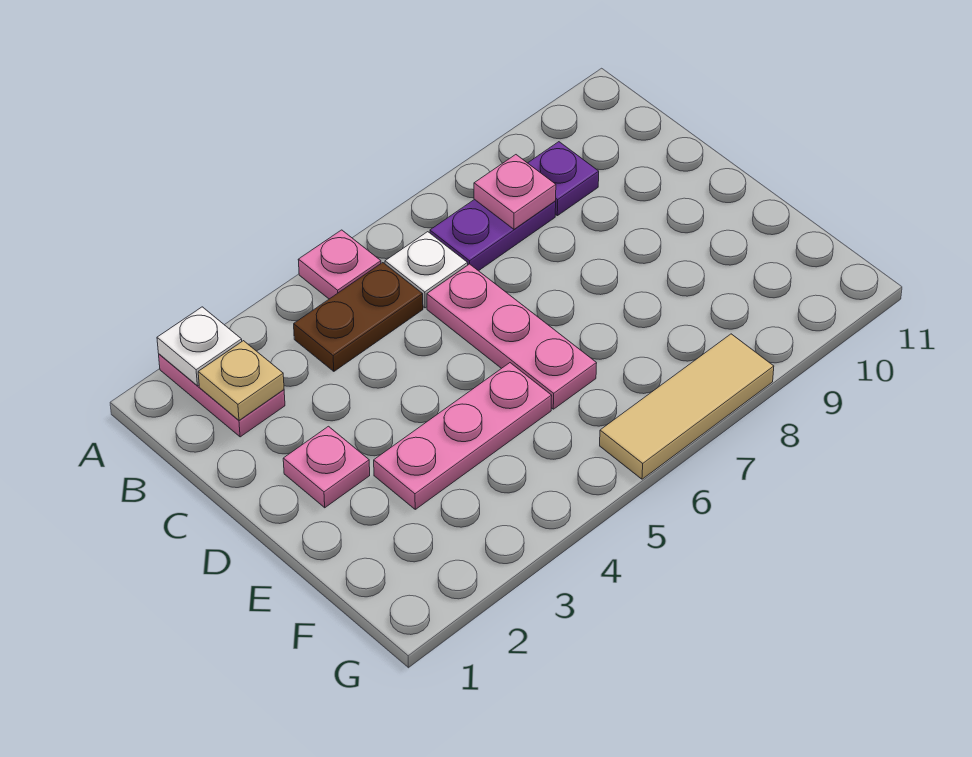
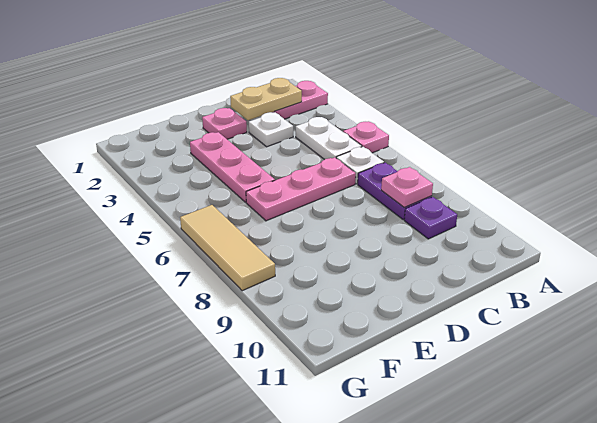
white plate A2 level 2 -> white plate C3 level 1
tan plate B2 level 2 -> tan plate B2:C2 level 2
brown plate B4:B5 level 1 -> white plate B4:B5 level 1

